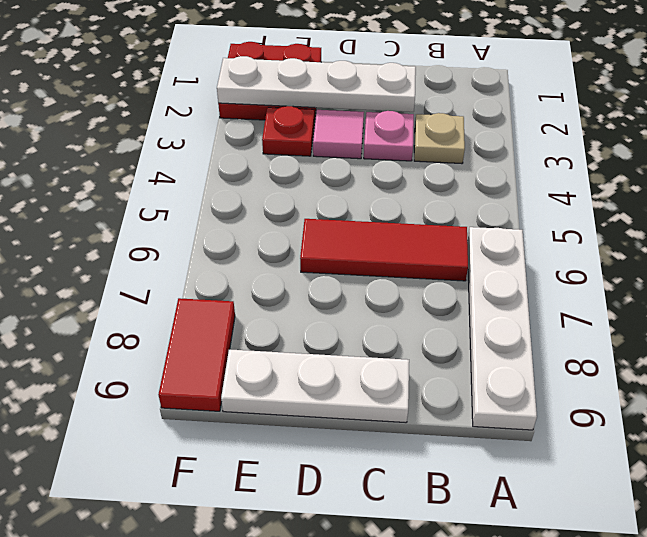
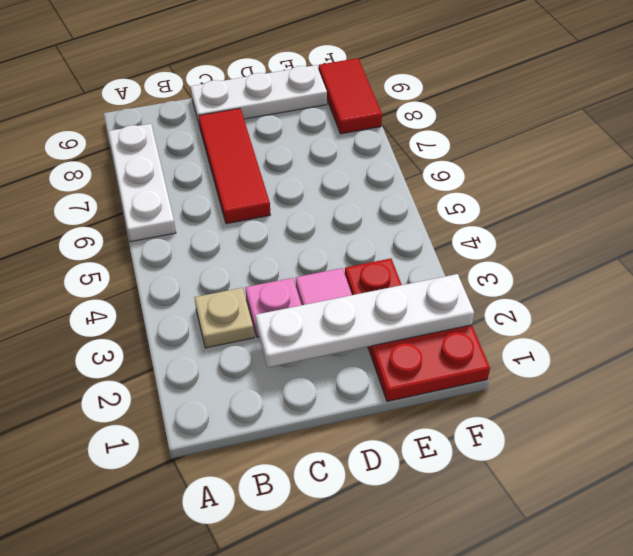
white plate A6:A9 level 1 -> white plate A6:A8 level 1
red tile B6:D6 level 1 -> red tile C6:C8 level 1

